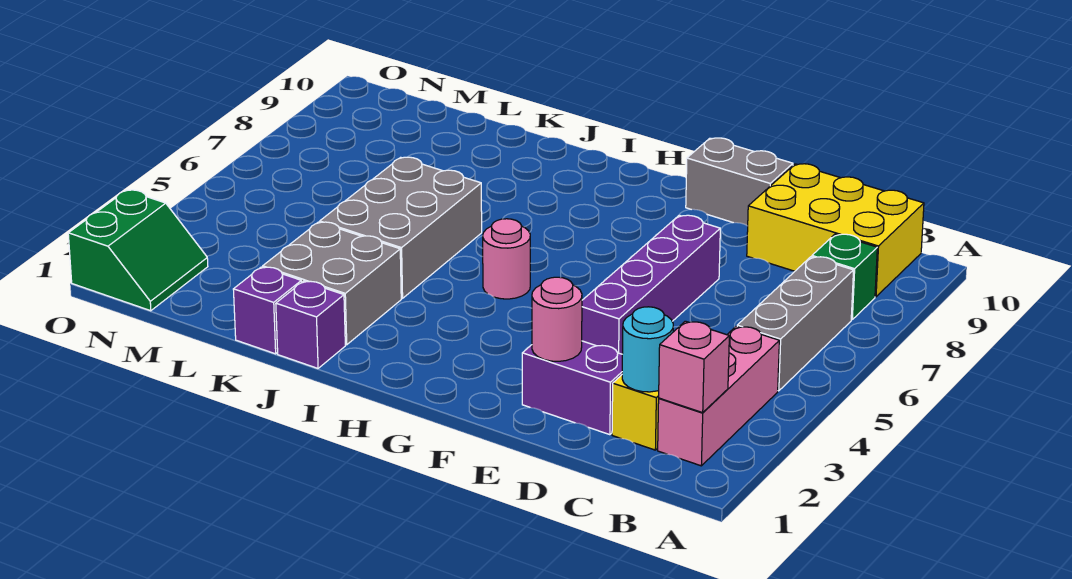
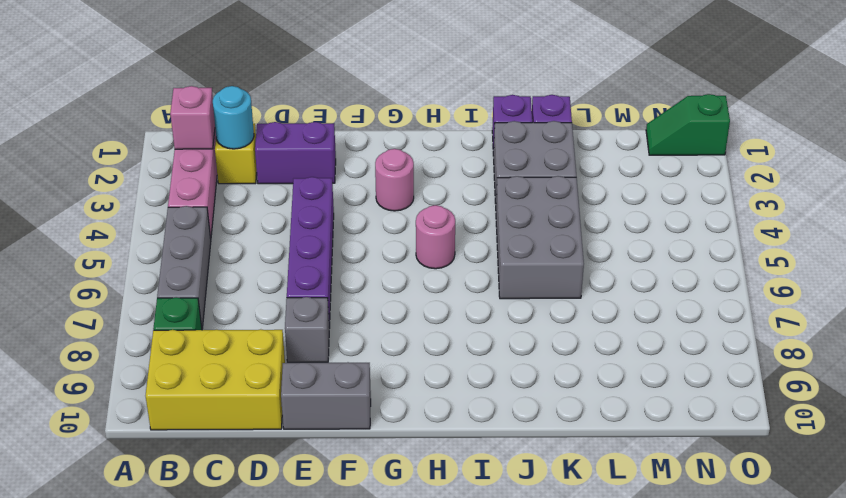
pink round brick E2 level 2 -> pink round brick G3 level 1
none -> grey brick E8 level 1
green slope N1:O2 level 1 top O -> green slope N1:O1 level 1 top O

